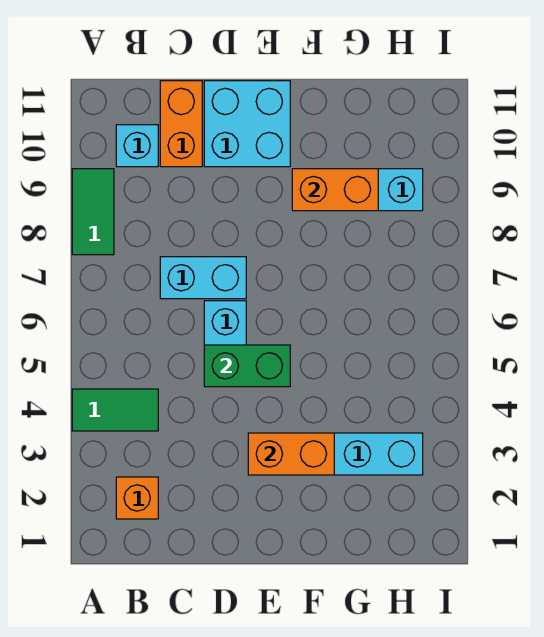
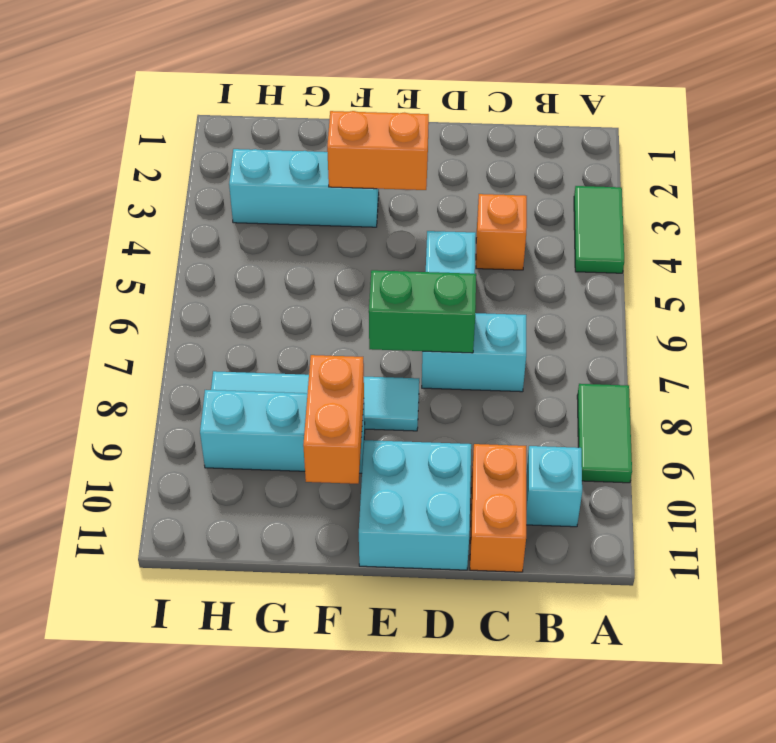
green tile A4:B4 level 1 -> green tile A3:A4 level 1
orange brick B2 level 1 -> orange brick C4 level 1
green brick D5:E5 level 2 -> green brick D7:E7 level 2
none -> cyan tile E8:H8 level 1
orange brick F9:G9 level 2 -> orange brick F9:F10 level 2

